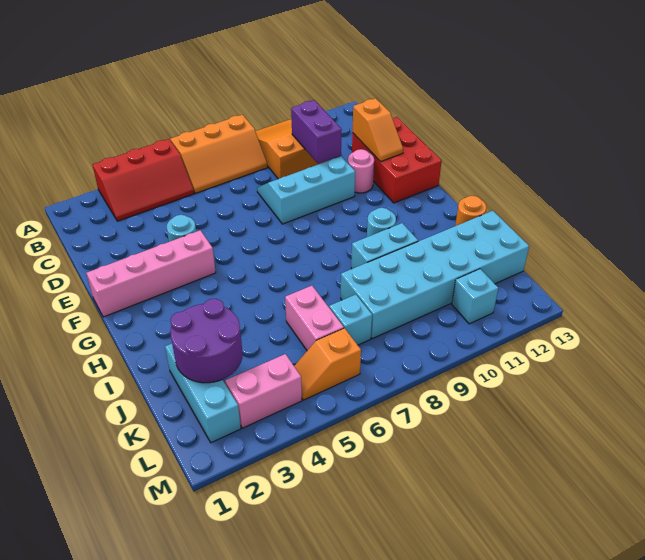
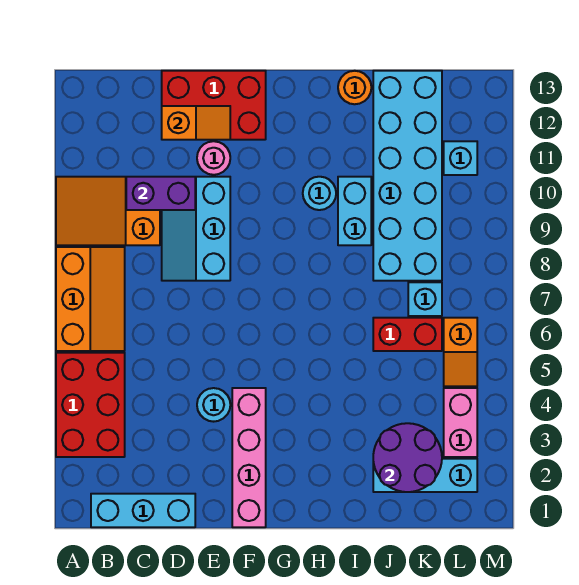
red slope A3:B5 level 1 top A -> red brick A3:B5 level 1
none -> cyan brick B1:D1 level 1
pink brick J6:K6 level 1 -> red brick J6:K6 level 1

